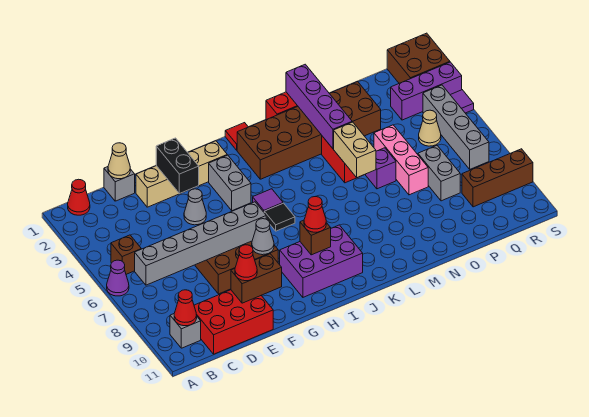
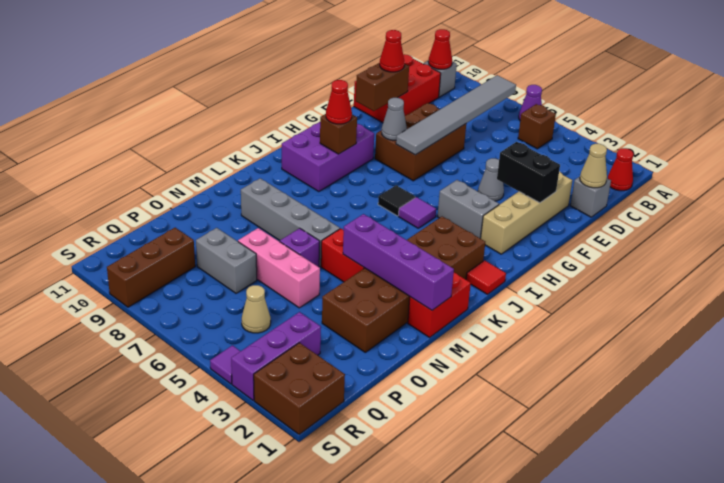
grey brick B7:G7 level 2 -> grey tile B7:G7 level 2
tan brick M5:M6 level 2 -> none
grey brick R4:R7 level 1 -> grey brick M6:M9 level 1

